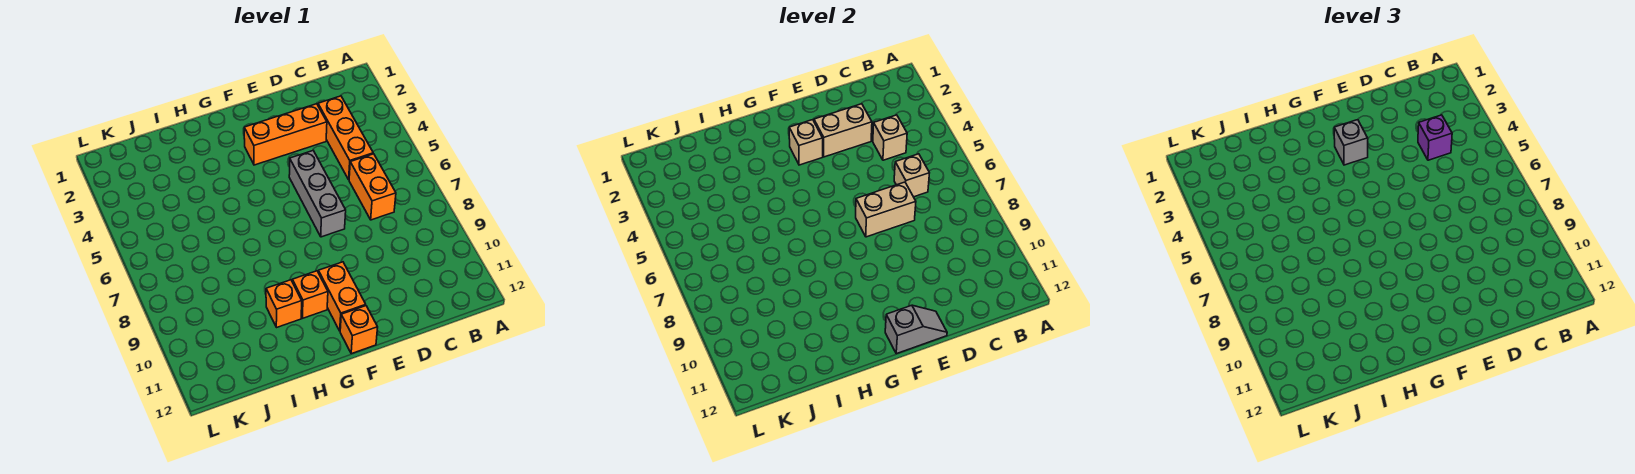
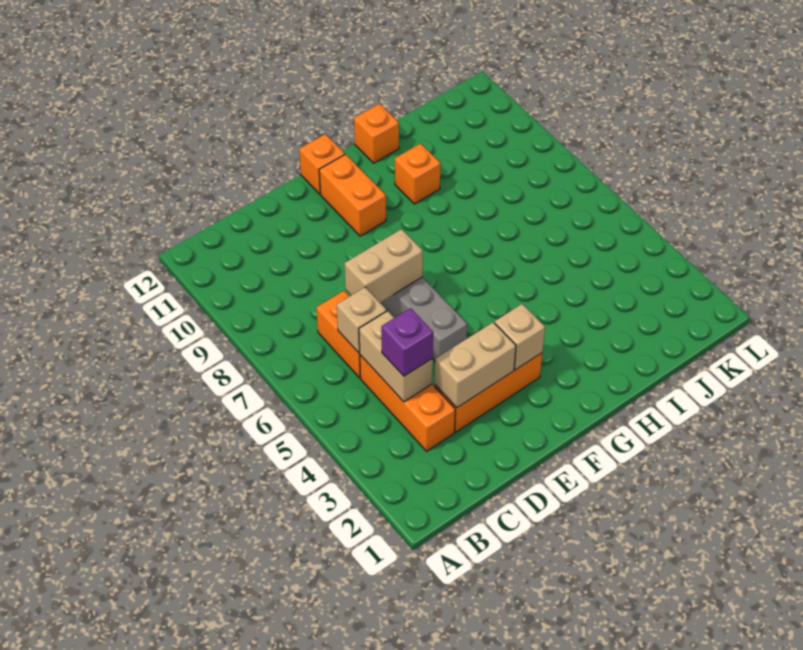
tan brick C4 level 2 -> tan brick C4:C5 level 2
grey slope E12:F12 level 2 top F -> none
grey brick F3 level 3 -> none
orange brick G10 level 1 -> orange brick H12 level 1

